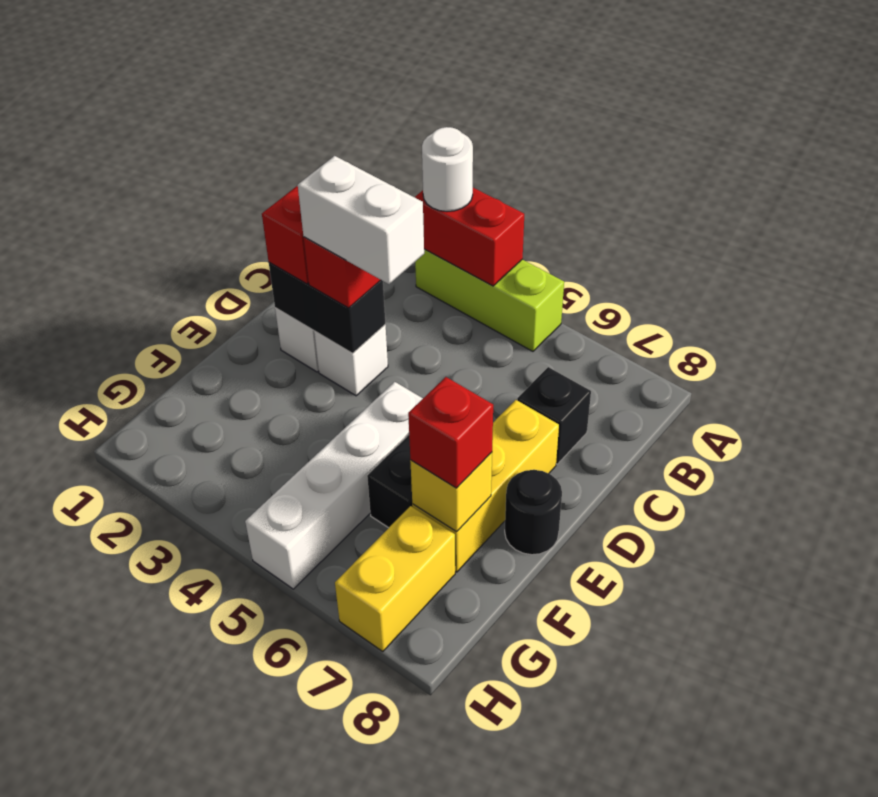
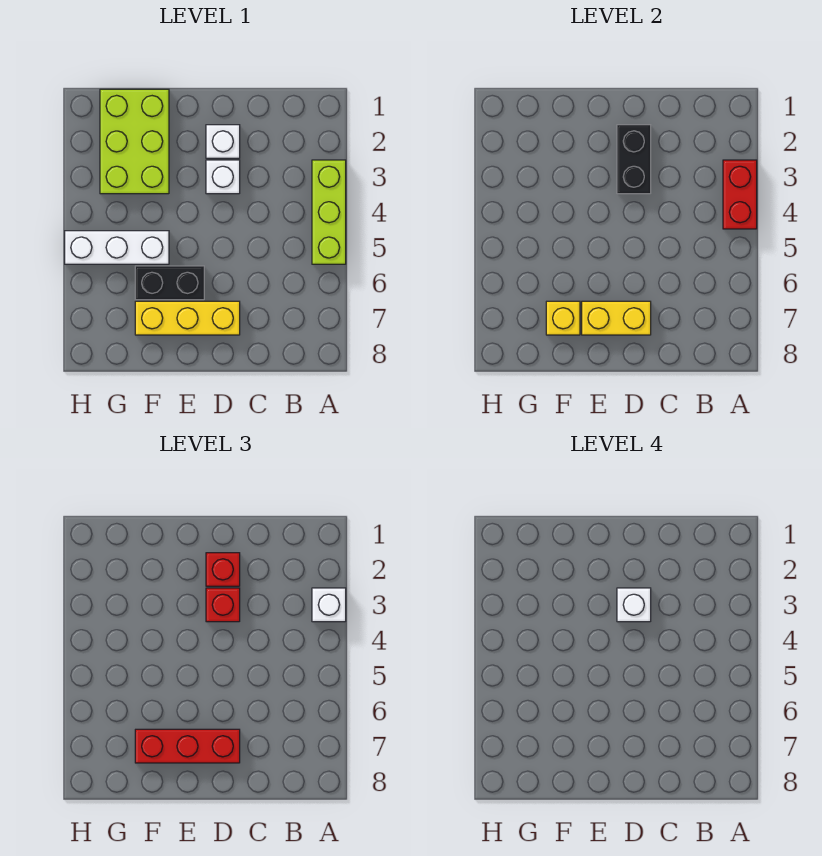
white round brick A3 level 3 -> white brick A3 level 3
black brick C7 level 1 -> none
white brick D3:D4 level 4 -> white brick D3 level 4
white brick E5:H5 level 1 -> white brick F5:H5 level 1
black round brick E8 level 1 -> none
none -> lime brick F1:G3 level 1
red brick F7 level 3 -> red brick D7:F7 level 3
yellow brick G7:H7 level 1 -> yellow brick D7:E7 level 2

